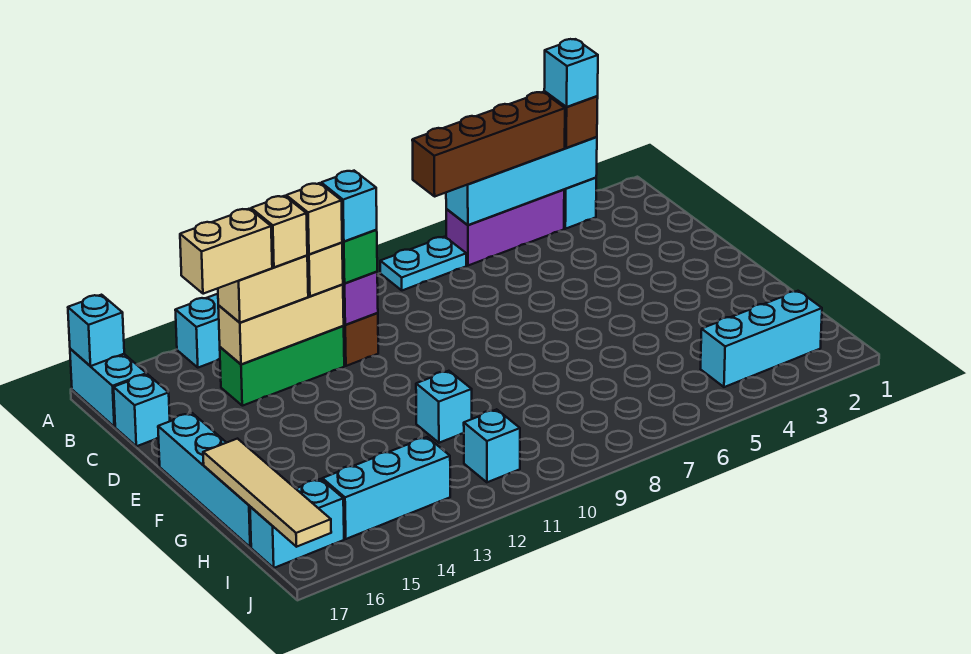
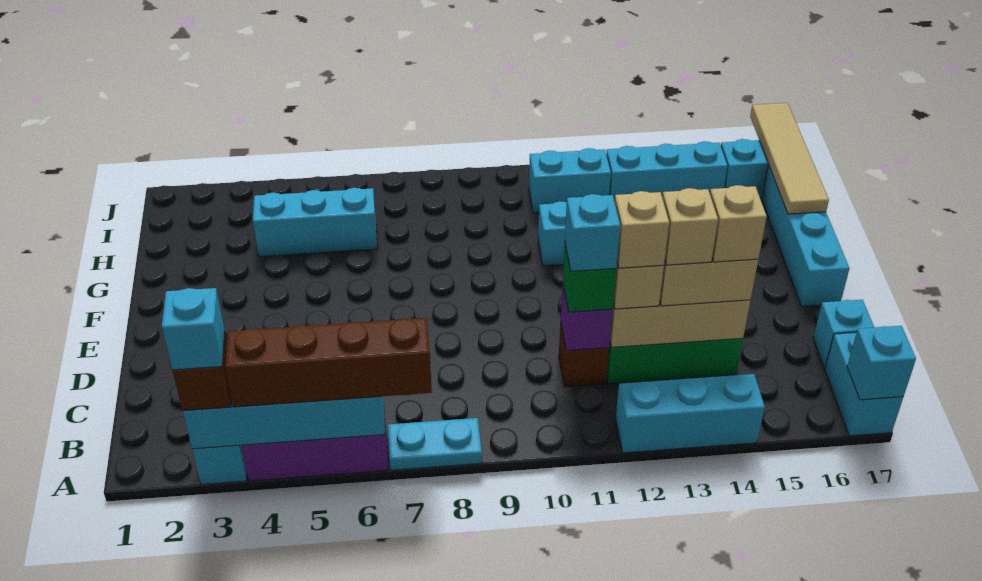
tan brick C14:C15 level 4 -> tan brick C14 level 4
cyan brick I2:I4 level 1 -> cyan brick H4:H6 level 1
cyan brick I11 level 1 -> cyan brick I11:I12 level 1

